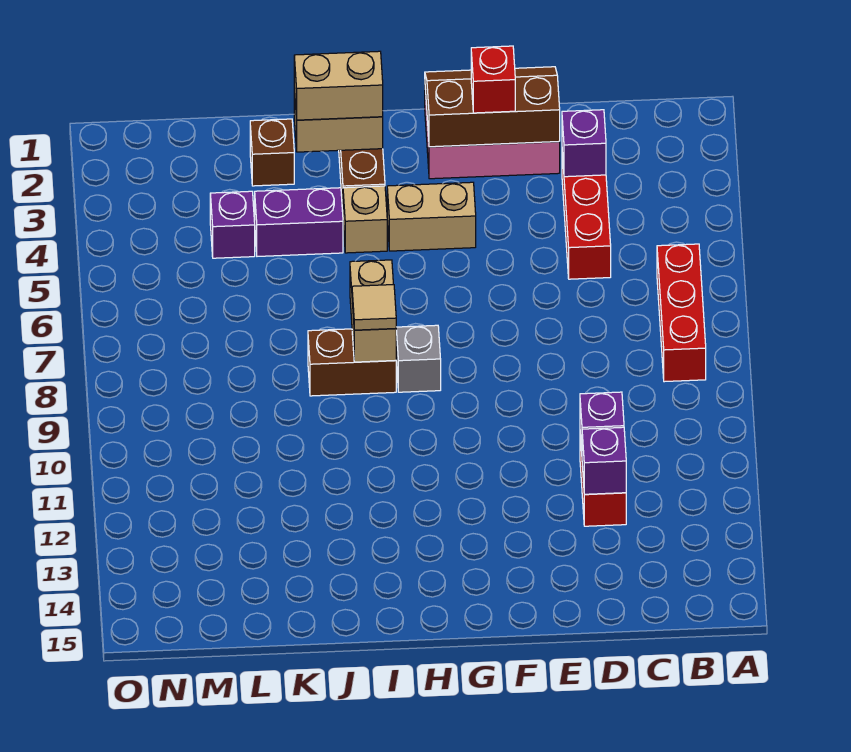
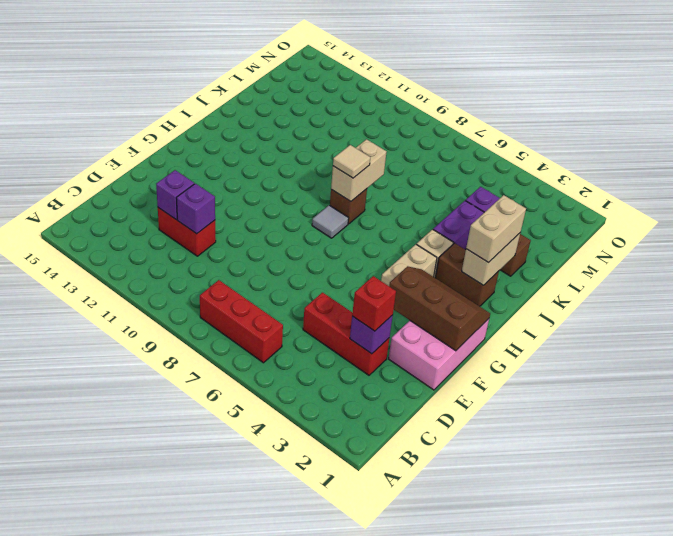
brown slope E1:G2 level 2 top 2 -> brown slope F1:G3 level 2 top F
red brick F2 level 3 -> red brick D3 level 3
grey brick H8 level 1 -> grey tile H8 level 1
tan brick I7:I8 level 2 -> tan brick I8:J8 level 2
brown brick I8:J8 level 1 -> brown brick I8 level 1

